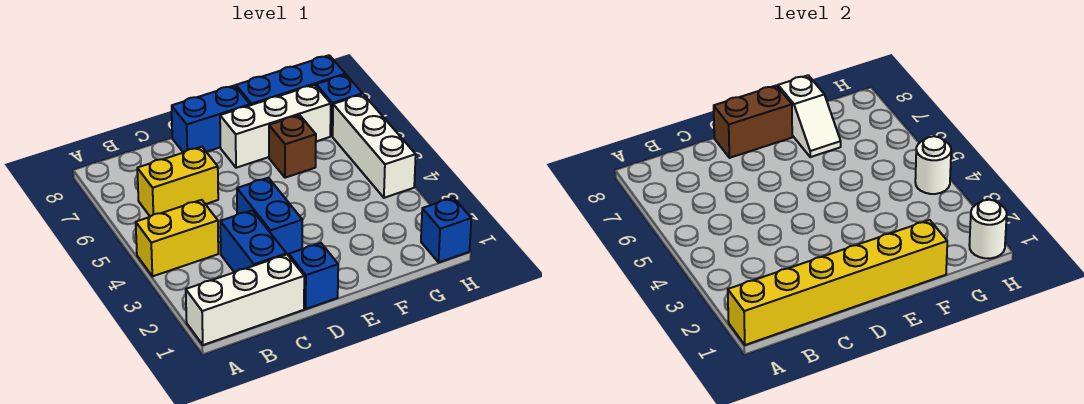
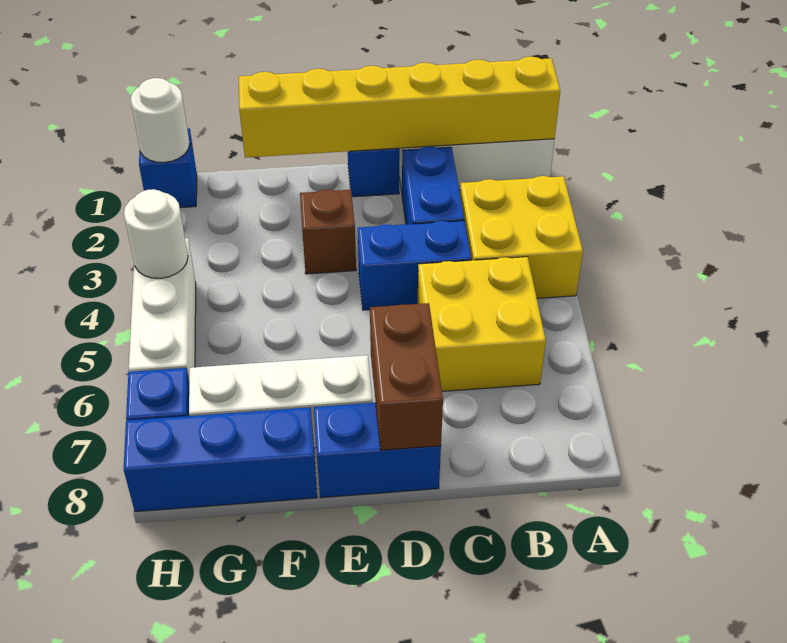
yellow brick A4:B4 level 1 -> yellow brick A3:B4 level 1
yellow brick B6:C6 level 1 -> yellow brick B5:C6 level 1
blue brick D3:D4 level 1 -> blue brick C4:D4 level 1
brown brick D8:E8 level 2 -> brown brick D7:D8 level 2
brown brick F6 level 1 -> brown brick E3 level 1
white slope F7:F8 level 2 top 8 -> none

